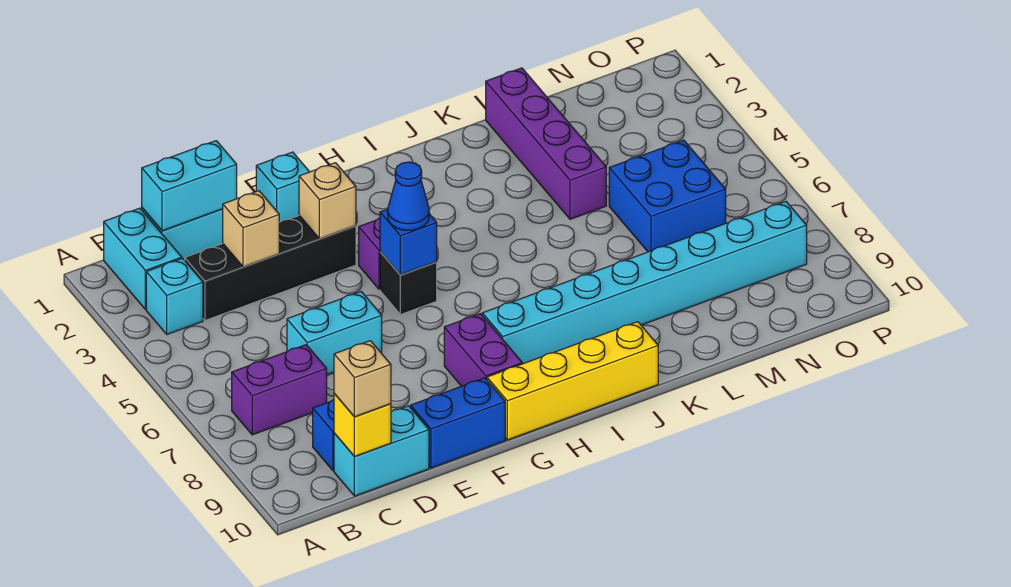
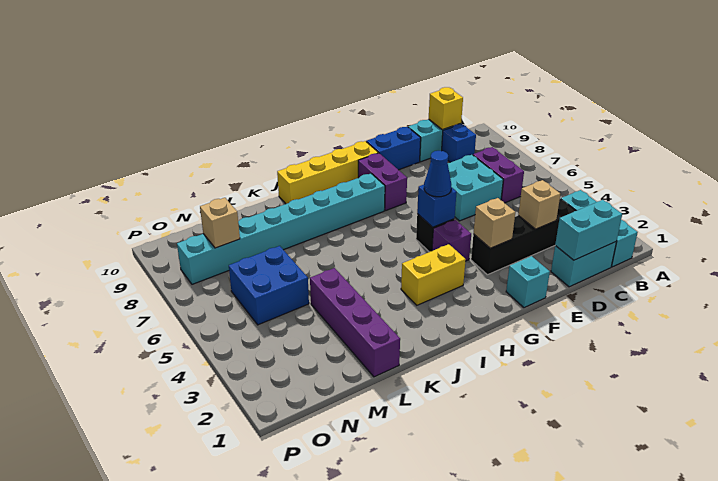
purple brick B7:C7 level 1 -> purple brick C6:C7 level 1
tan brick C10 level 3 -> tan brick N8 level 2
cyan brick D6:E6 level 1 -> cyan brick D6:E7 level 1
none -> yellow brick H3:I3 level 1

